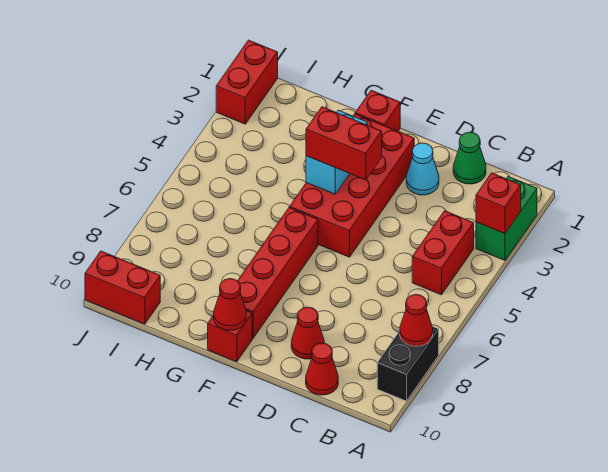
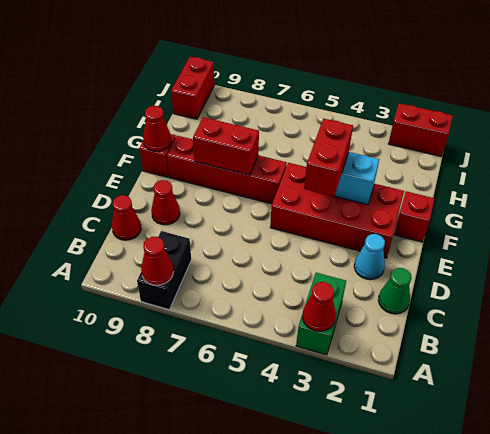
green brick A2:A3 level 1 -> green brick A3:B3 level 1
red brick A3 level 2 -> red cone A3 level 2
black brick A8:A9 level 1 -> black brick A8:B8 level 1
red brick B4:B5 level 1 -> red brick F7:F8 level 2

